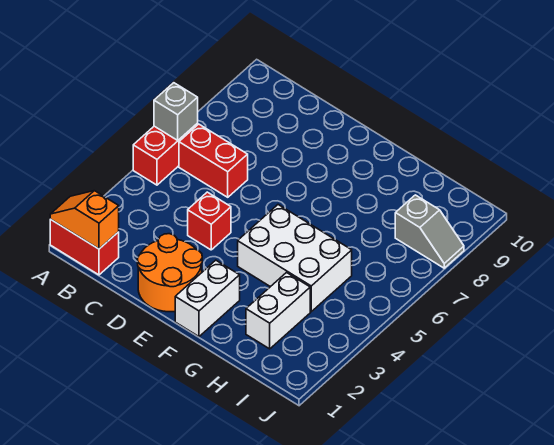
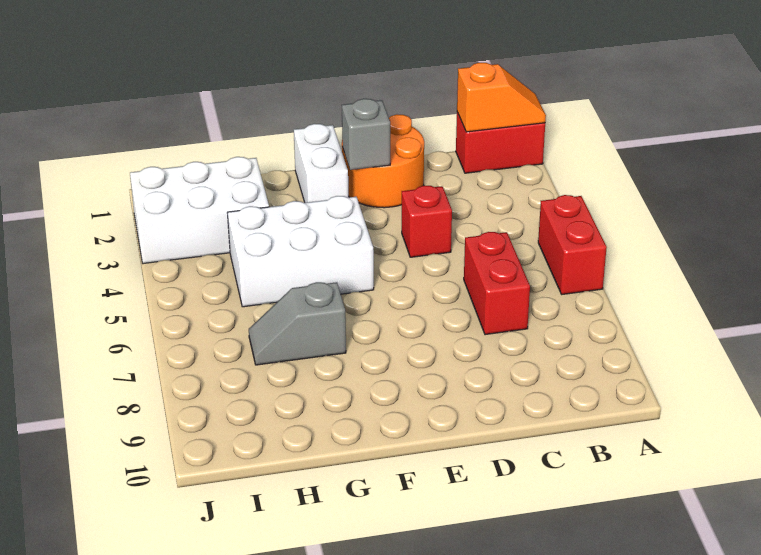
grey brick A6 level 2 -> grey brick E2 level 2
red brick B6:C6 level 1 -> red brick C6:C7 level 1
white brick H2:H3 level 1 -> white brick H2:J3 level 1
grey slope I8:J8 level 1 top I -> grey slope G7:H7 level 1 top G

